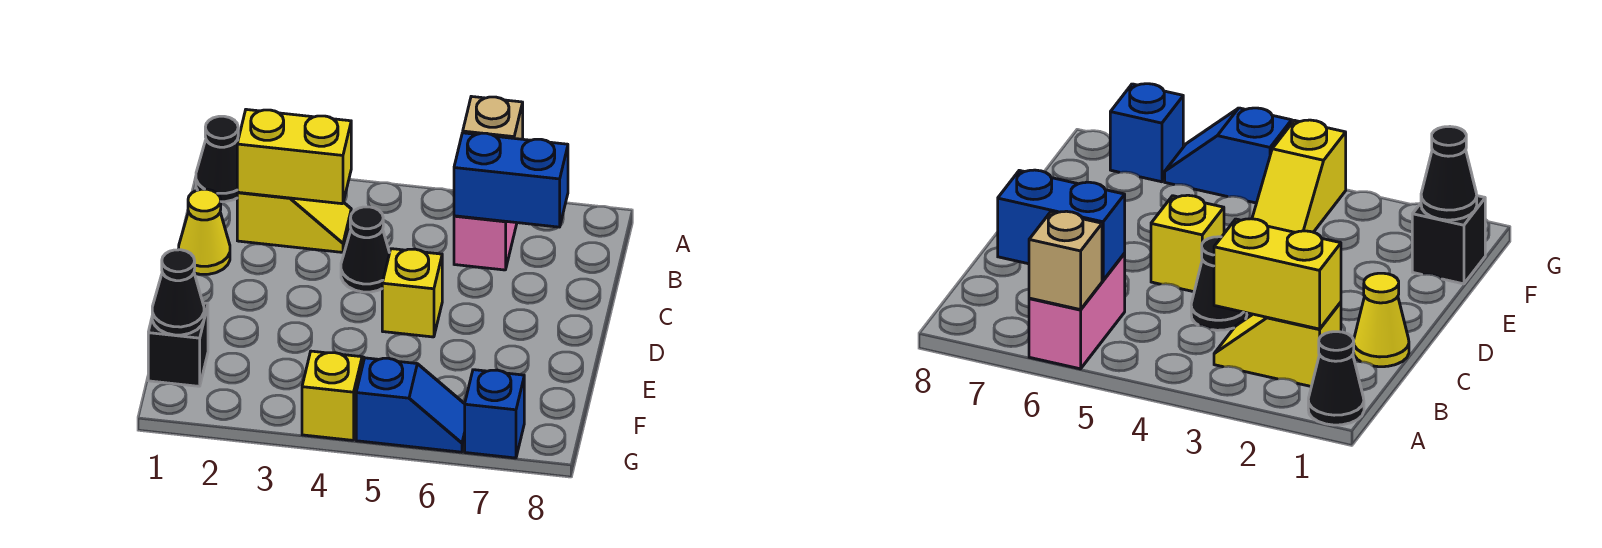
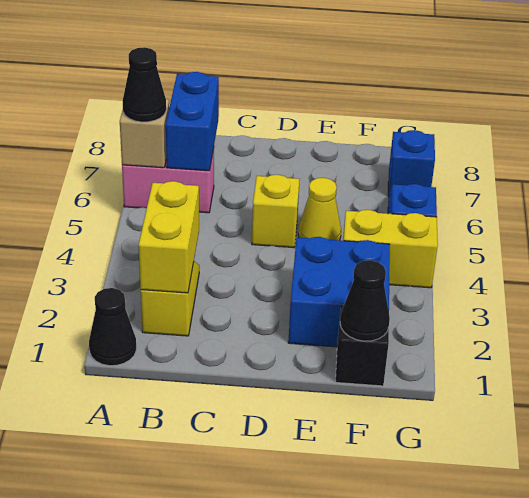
yellow cone C1 level 1 -> yellow cone E5 level 1
black cone C4 level 1 -> black cone A6 level 3
none -> blue brick E2:F3 level 1
yellow slope F4:G4 level 1 top G -> yellow brick F4:G4 level 1

